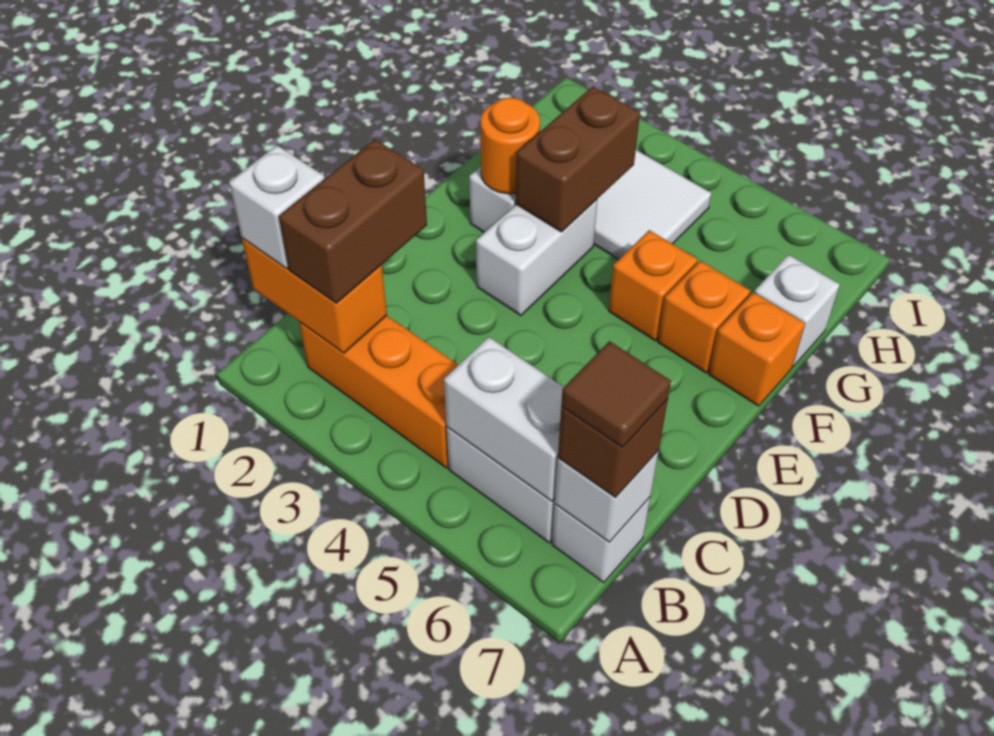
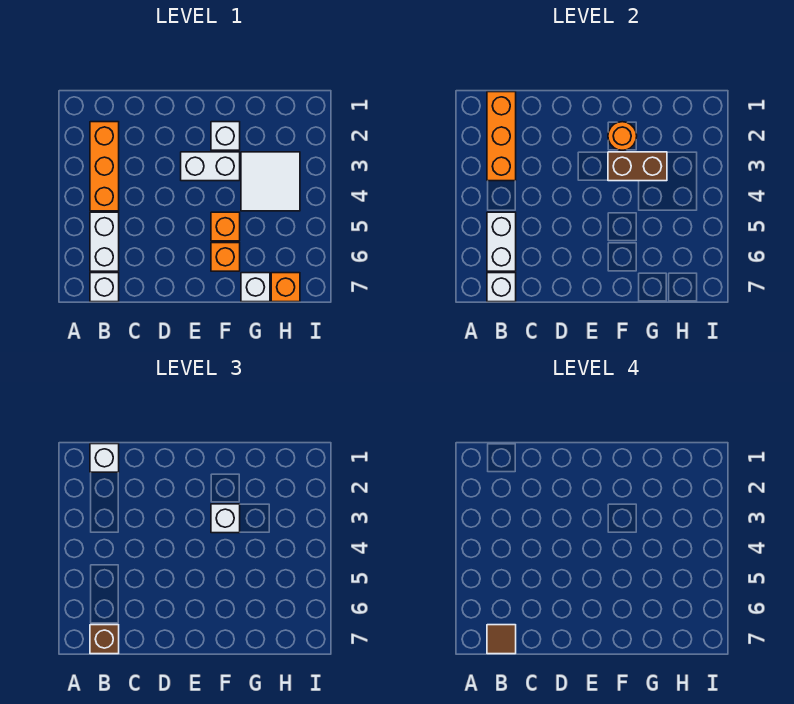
orange brick B1:B2 level 2 -> orange brick B1:B3 level 2
brown brick B2:C2 level 3 -> none
none -> white brick F3 level 3
orange brick F7 level 1 -> orange brick H7 level 1

